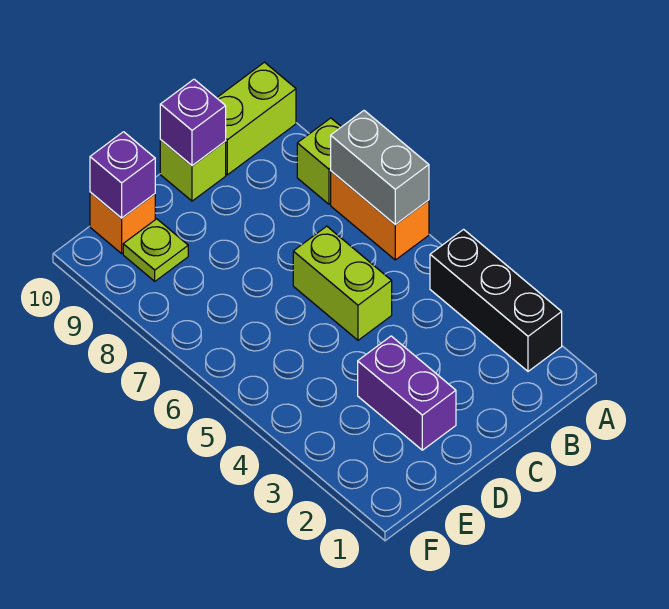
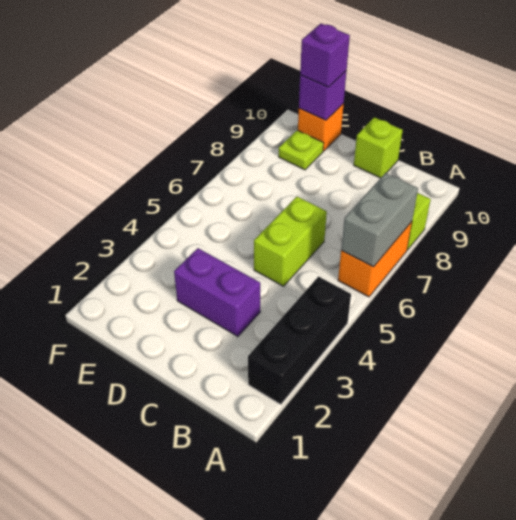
lime brick A10:B10 level 1 -> none
purple brick C10 level 2 -> purple brick E10 level 3
purple brick D2:D3 level 1 -> purple brick C3:D3 level 1

